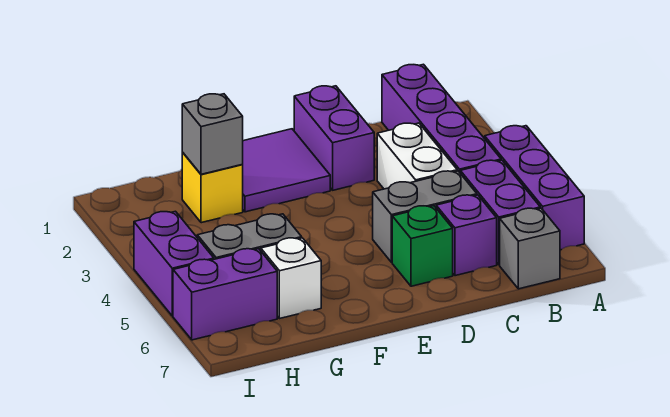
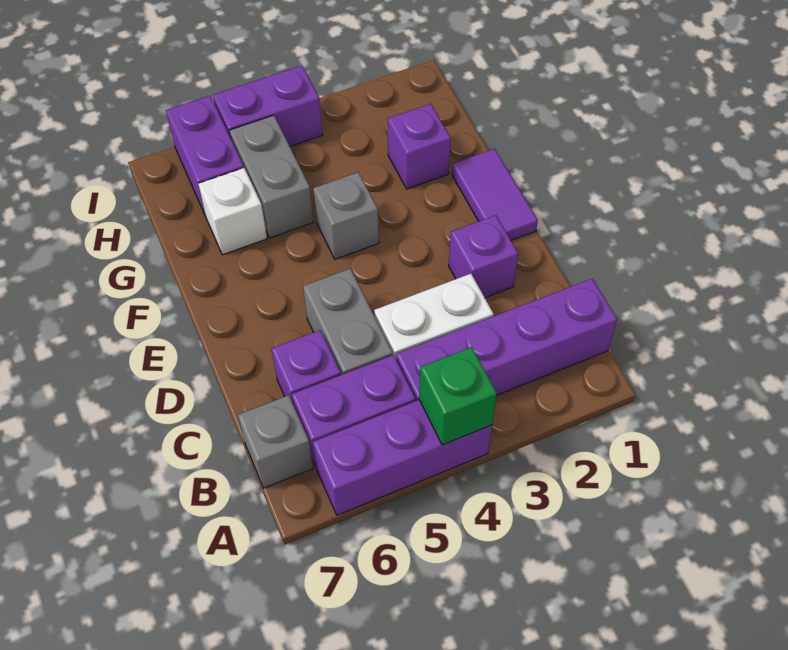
purple brick D1:D2 level 1 -> purple brick D2 level 1
green brick D6 level 1 -> green brick A4 level 2
purple tile E1:F2 level 1 -> purple tile E1:F1 level 1
yellow brick G2 level 1 -> purple brick G2 level 1
grey brick G2 level 2 -> grey brick F4 level 1

